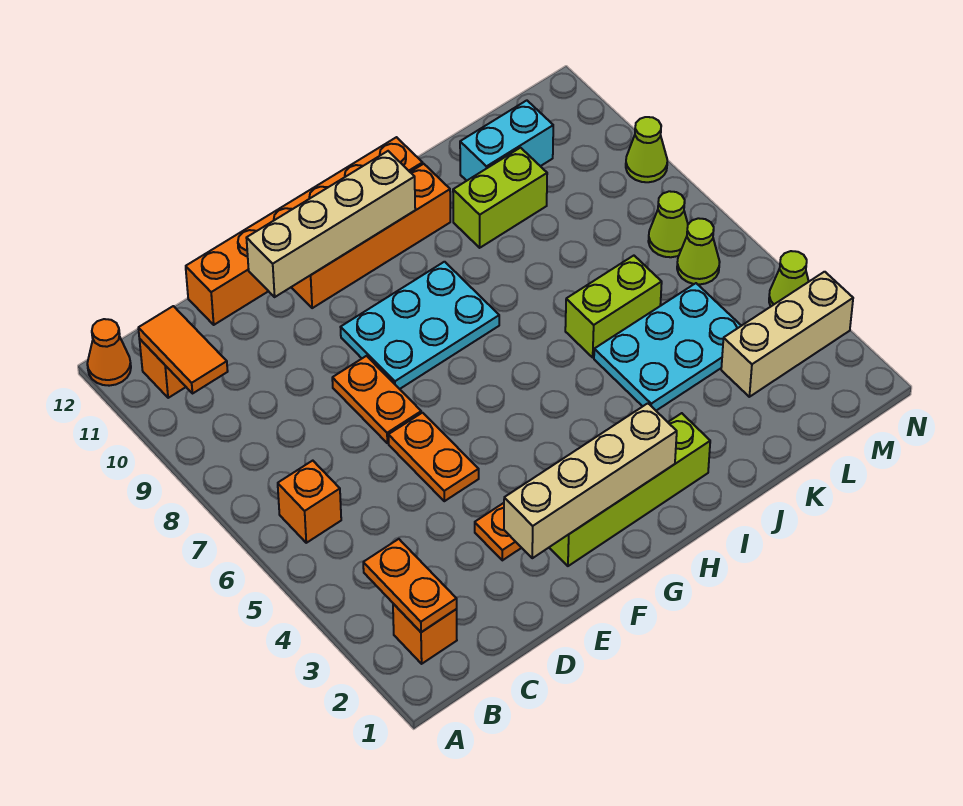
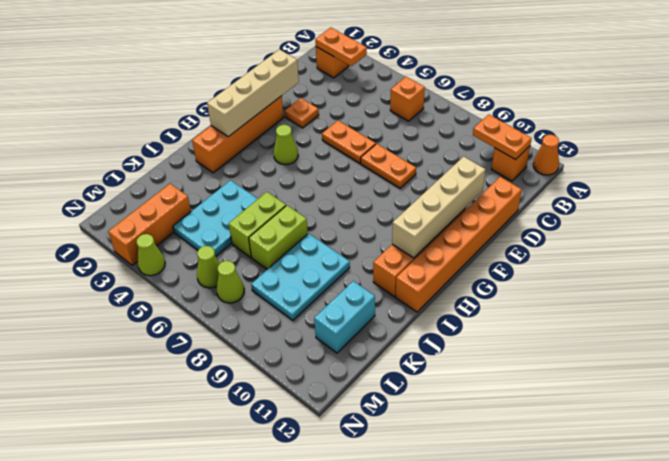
orange tile B10:B11 level 2 -> orange plate B10:B11 level 2
lime brick F2:I2 level 1 -> orange brick F2:I2 level 1
cyan plate F8:H9 level 1 -> cyan plate J8:L9 level 1
lime brick J10:K10 level 1 -> lime brick J7:K7 level 1
tan brick L3:N3 level 1 -> orange brick L3:N3 level 1
lime cone N9 level 1 -> lime cone G4 level 1

